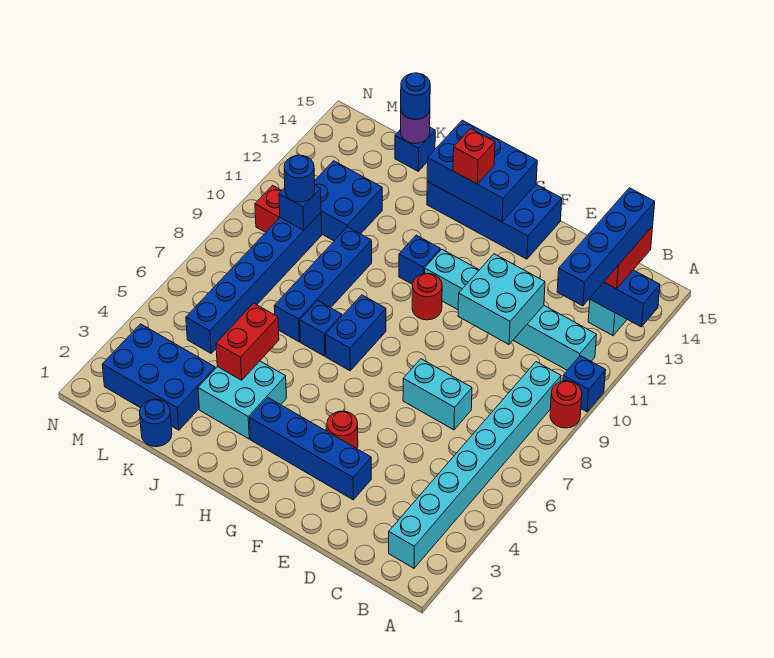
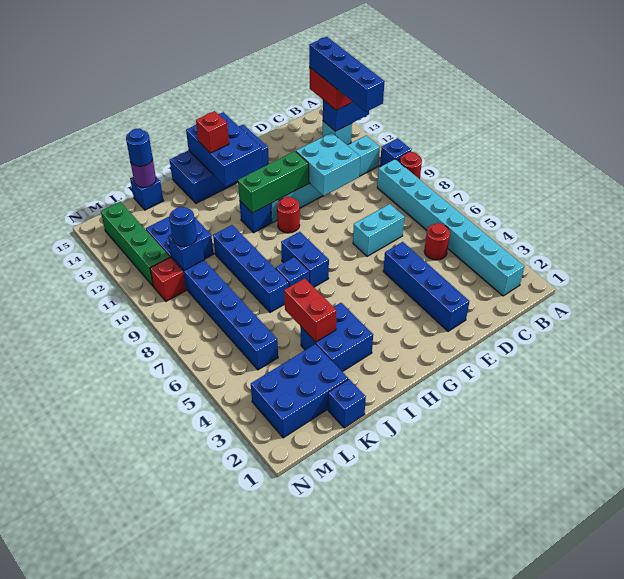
blue brick E3:H3 level 1 -> blue brick E2:E5 level 1
red round brick F4 level 1 -> red round brick C5 level 1
none -> green brick F11:H11 level 2
blue brick G14:I15 level 2 -> blue brick G13:H15 level 2
cyan brick I3:J4 level 1 -> blue brick I3:J4 level 1
blue round brick K1 level 1 -> blue brick K1 level 1
none -> green brick M11:M14 level 1

